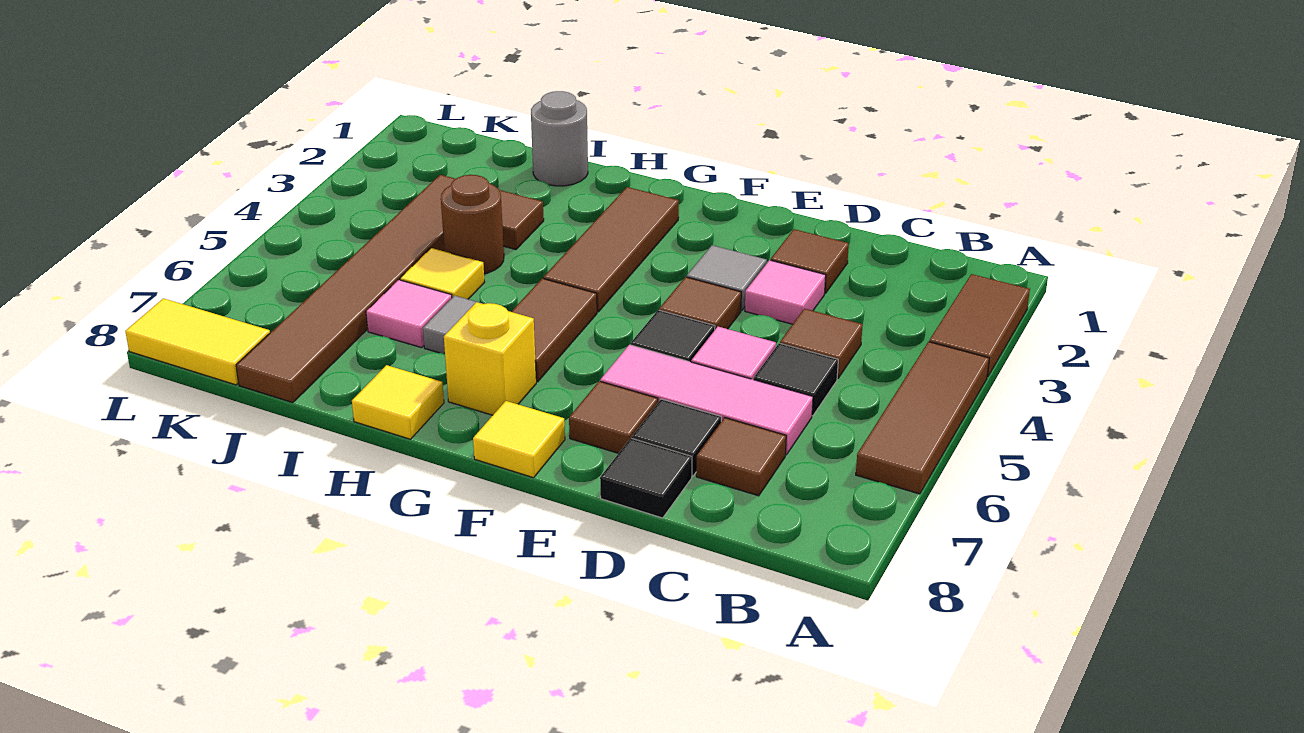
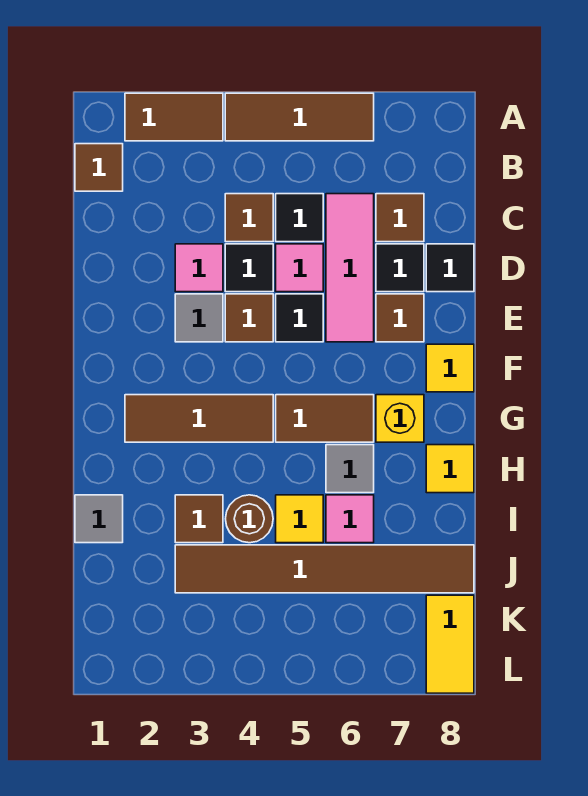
brown tile D2 level 1 -> brown tile B1 level 1
none -> black tile D4 level 1
grey round brick I1 level 1 -> grey tile I1 level 1

